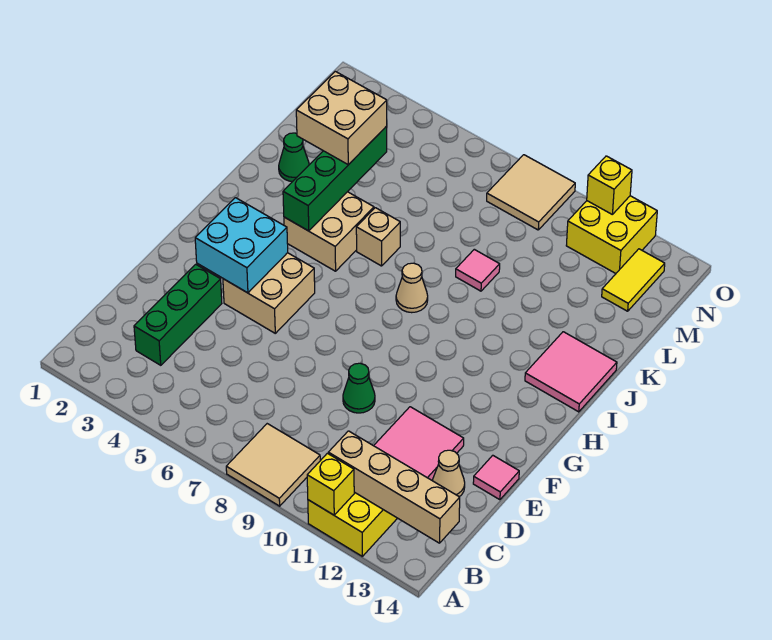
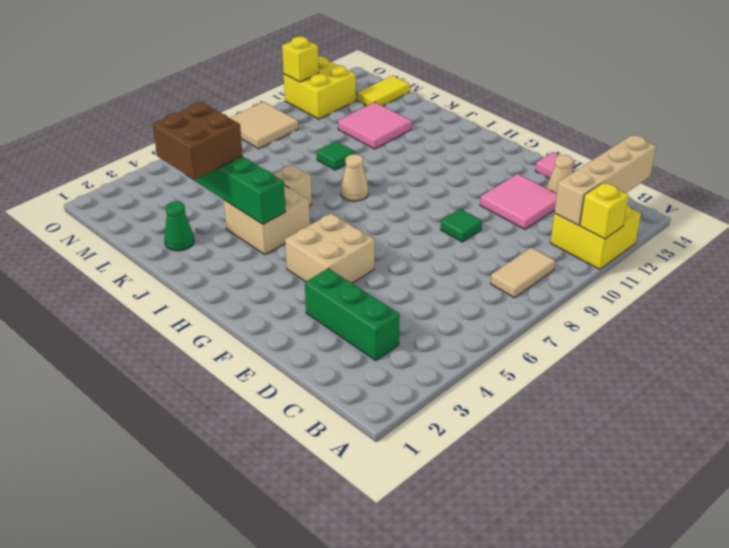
tan tile A8:B9 level 1 -> tan tile B8:B9 level 1
green cone E9 level 1 -> green tile E9 level 1
cyan brick F3:G4 level 2 -> none
pink tile I13:J14 level 1 -> pink tile K11:L12 level 1
tan brick K3:L4 level 3 -> brown brick K3:L4 level 3
pink tile K9 level 1 -> green tile K9 level 1
yellow tile M13:N13 level 1 -> yellow tile M13:M14 level 1

